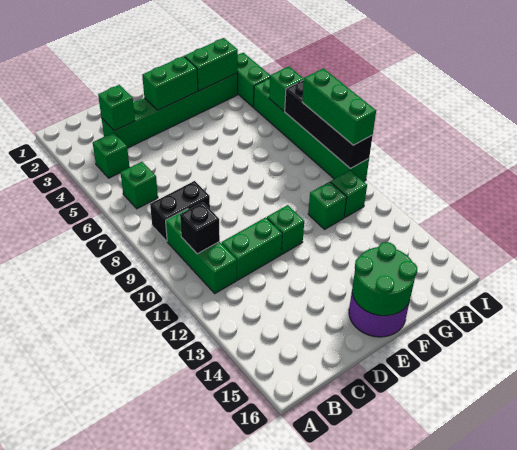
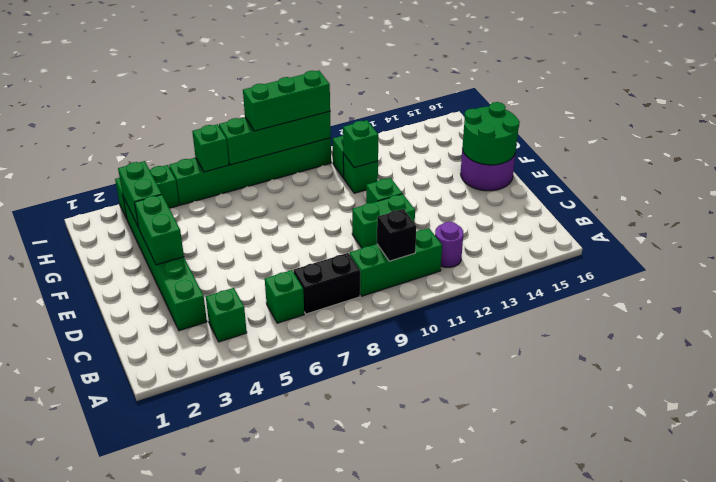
black brick B8:C8 level 1 -> black brick B7:B8 level 1
none -> purple round brick B12 level 1
green brick C3 level 2 -> green brick G11 level 2
green brick C11:D11 level 1 -> green brick D10:D11 level 1
black brick I7:I10 level 2 -> green brick I7:I10 level 2

